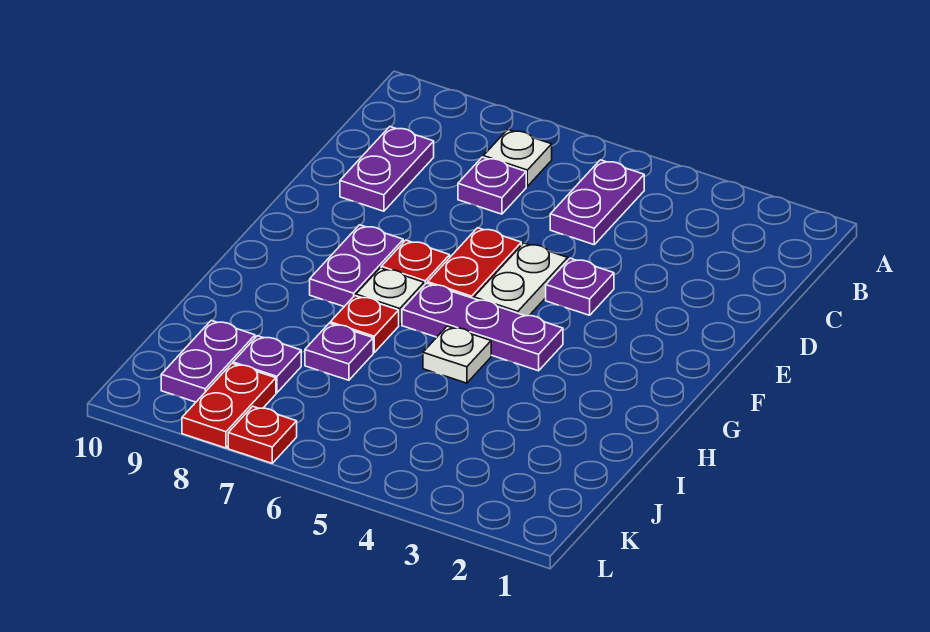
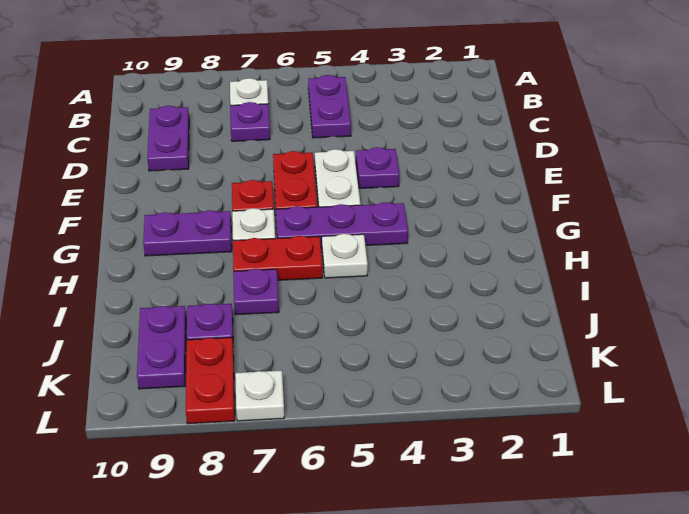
purple plate F8:G8 level 1 -> purple plate G8:G9 level 1
red plate H7 level 1 -> red plate H6:H7 level 1
red plate L7 level 1 -> white plate L7 level 1

